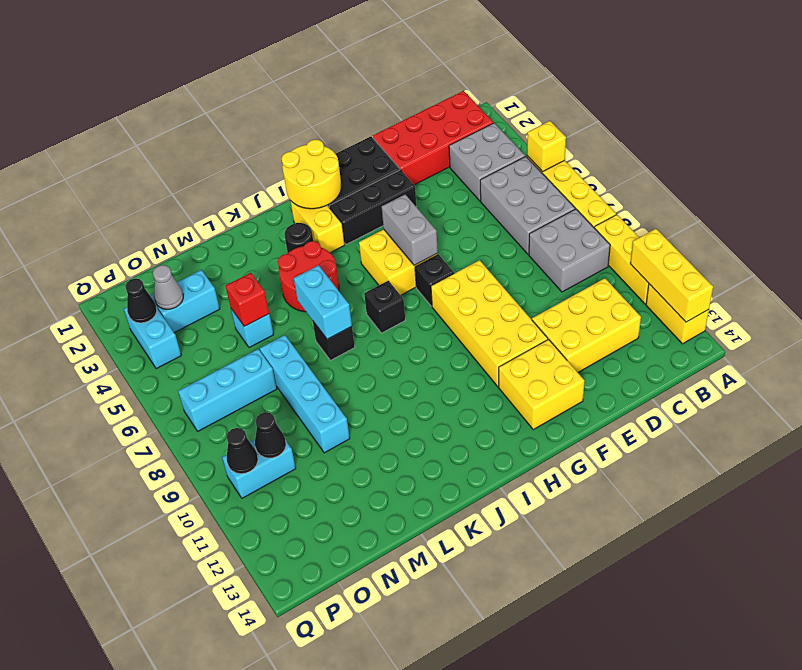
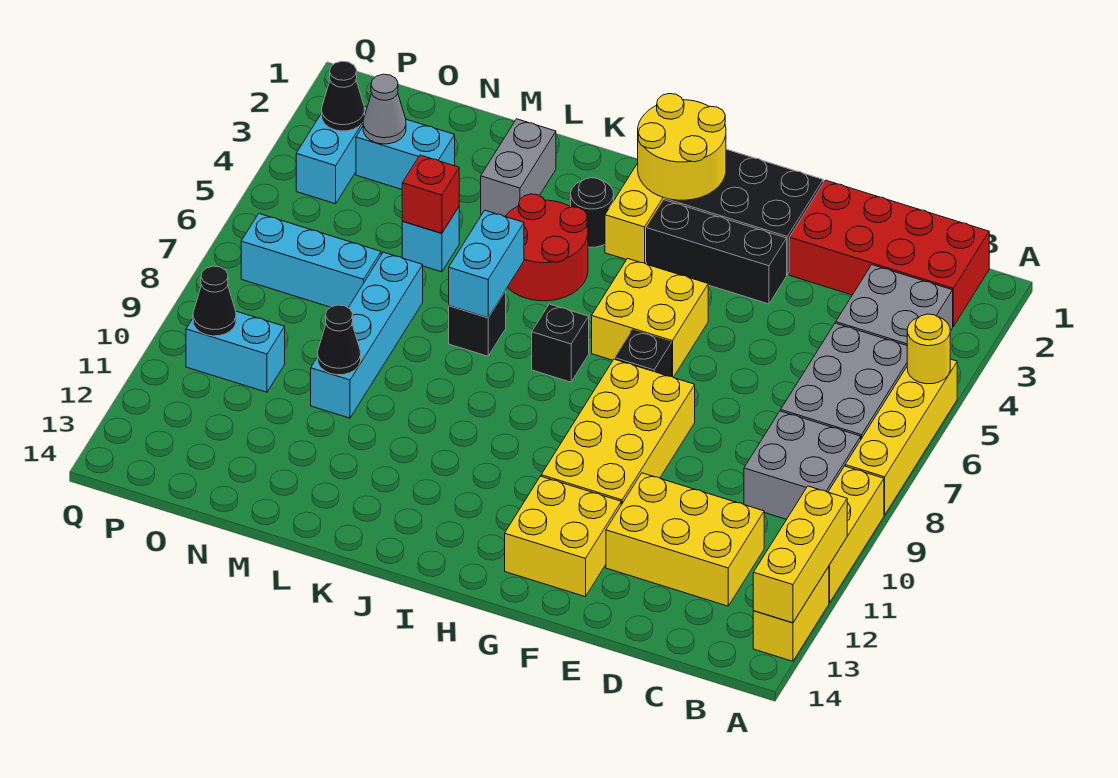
yellow brick A5 level 2 -> yellow round brick A5 level 2
grey brick G5:G6 level 2 -> grey brick L2:L3 level 1
black cone O10 level 2 -> black cone M10 level 2

